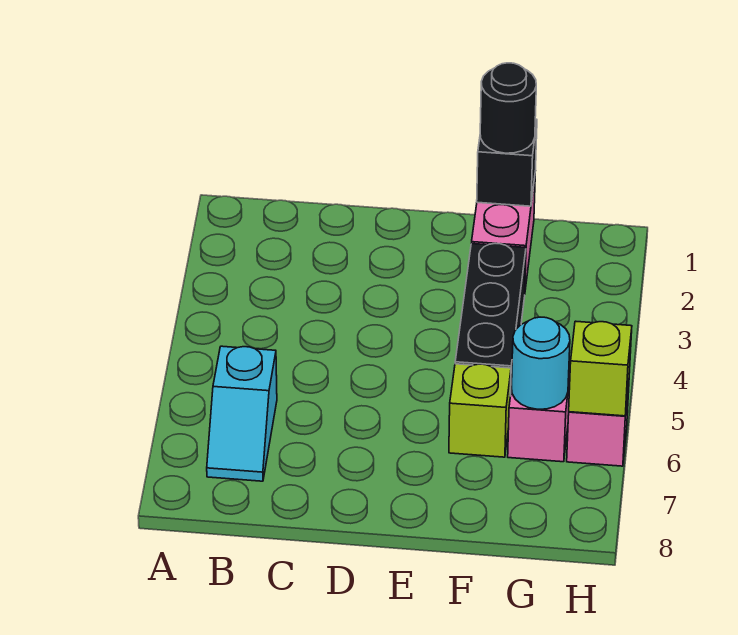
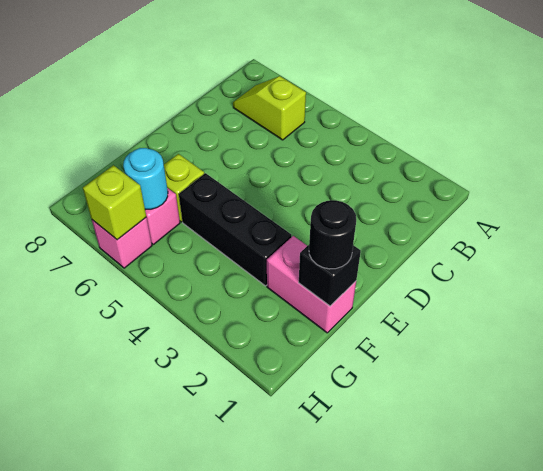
cyan slope B6:B7 level 1 top 6 -> lime slope B6:B7 level 1 top 6

